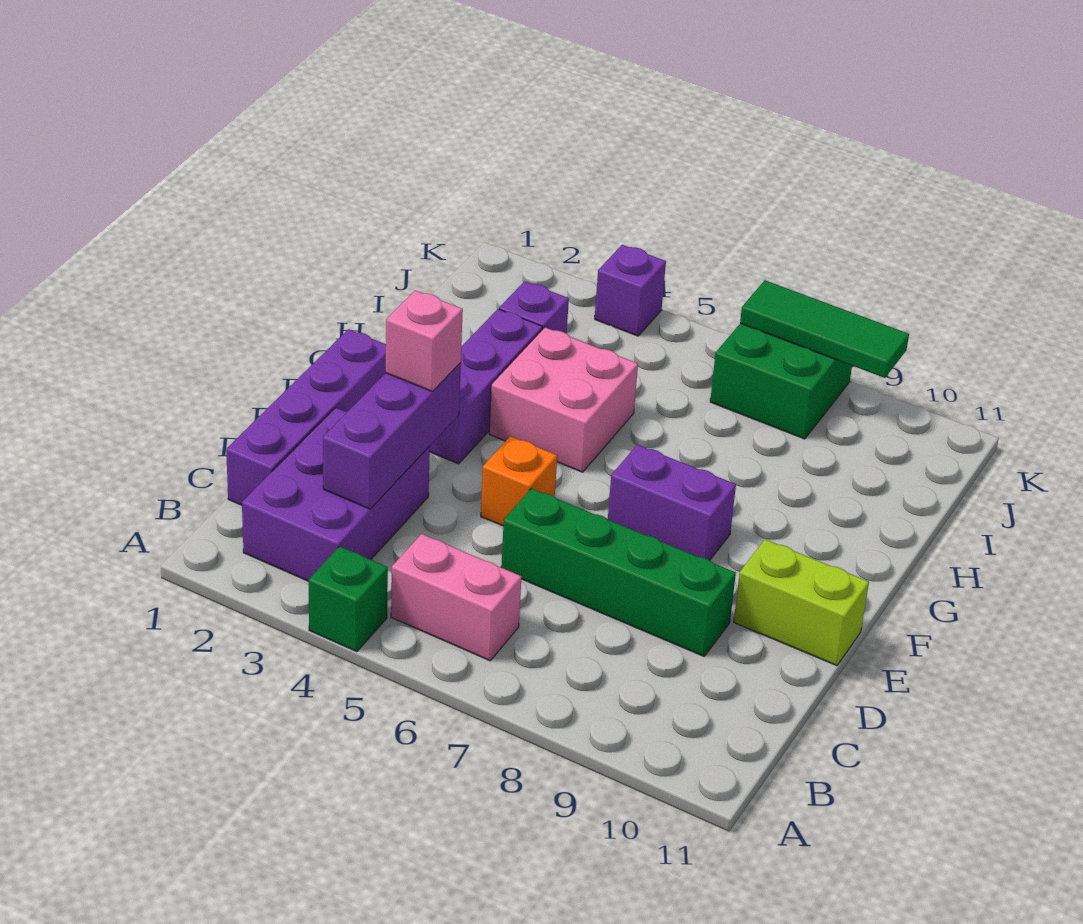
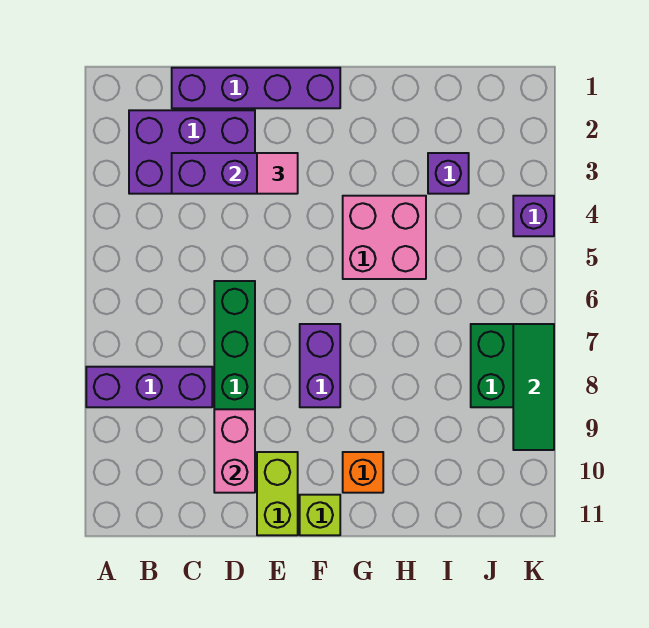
green brick A4 level 1 -> none
pink brick B5:B6 level 1 -> pink brick D9:D10 level 2
pink brick E3 level 3 -> pink tile E3 level 3
orange brick E5 level 1 -> orange brick G10 level 1
purple brick F3:H3 level 1 -> purple brick A8:C8 level 1
none -> lime brick F11 level 1

